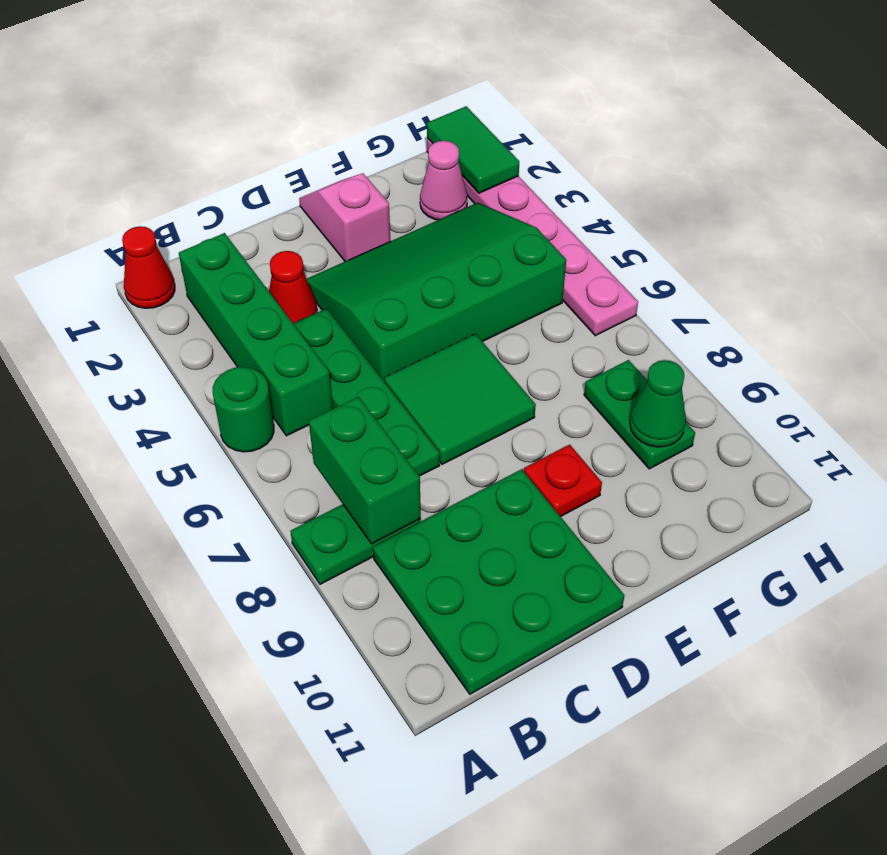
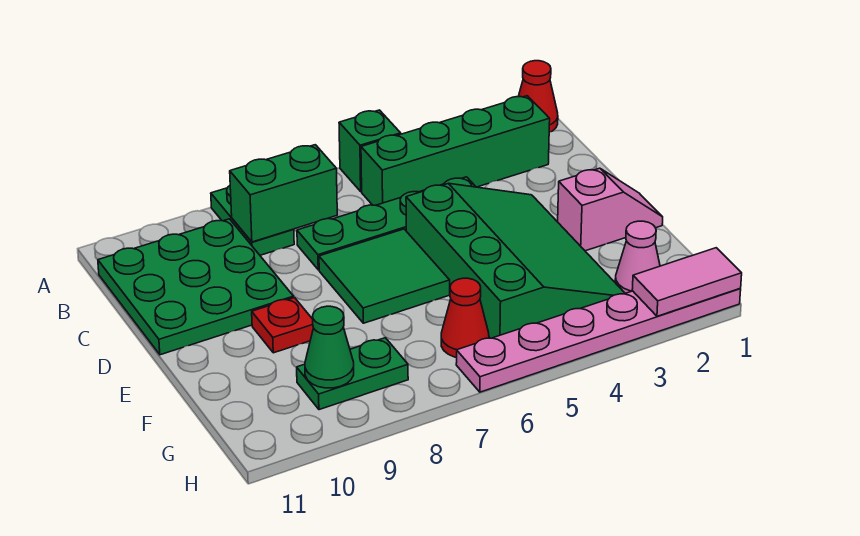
green round brick A5 level 1 -> green brick A5 level 1
red cone C3 level 1 -> red cone G6 level 1
green tile H1:H2 level 2 -> pink tile H1:H2 level 2

